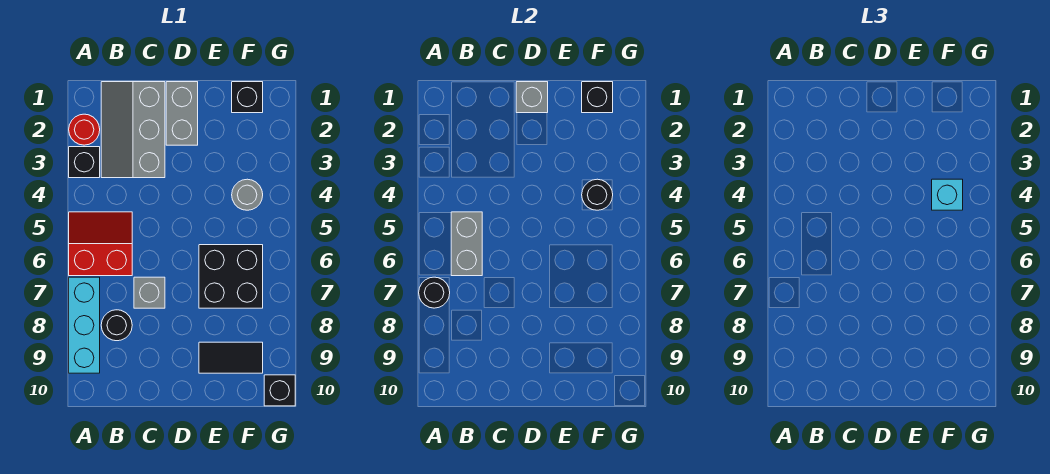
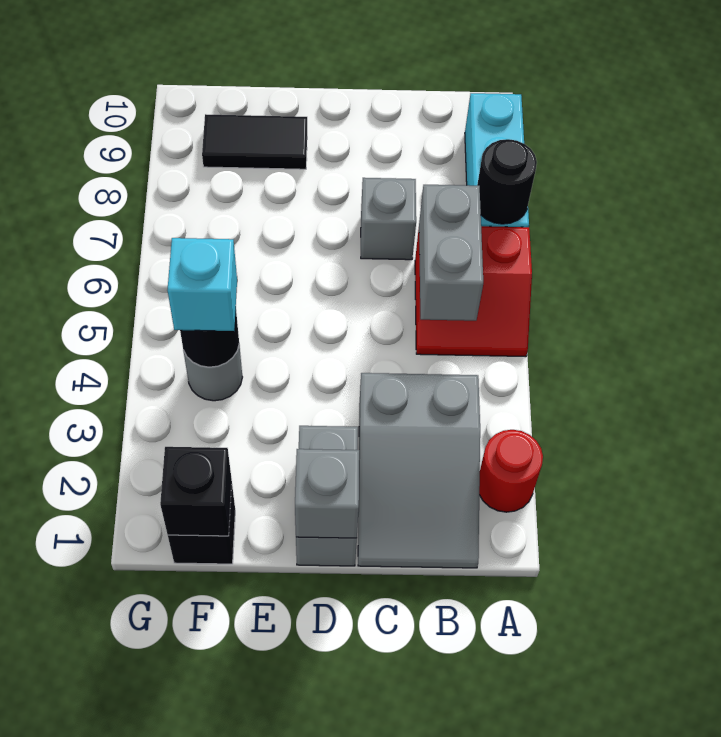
black brick A3 level 1 -> none
grey slope B1:C3 level 1 top C -> grey slope B1:C3 level 1 top 3
black round brick B8 level 1 -> none
black brick E6:F7 level 1 -> none
black brick G10 level 1 -> none

